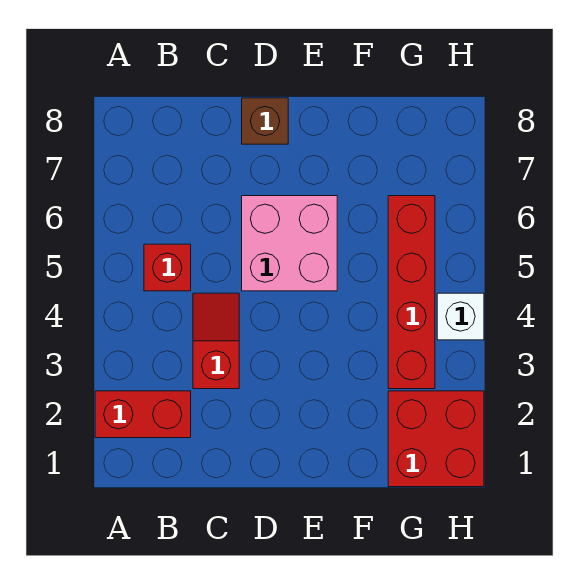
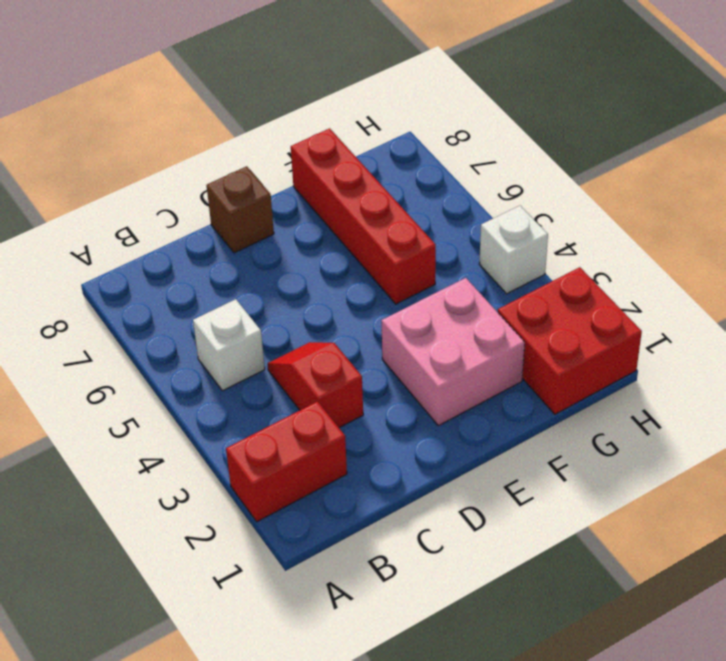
red brick B5 level 1 -> white brick B5 level 1
pink brick D5:E6 level 1 -> pink brick E2:F3 level 1
red brick G3:G6 level 1 -> red brick F5:F8 level 1

